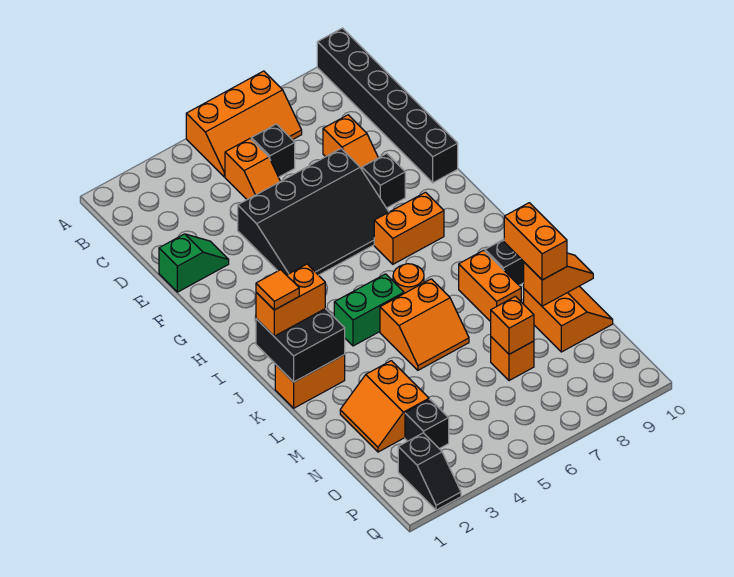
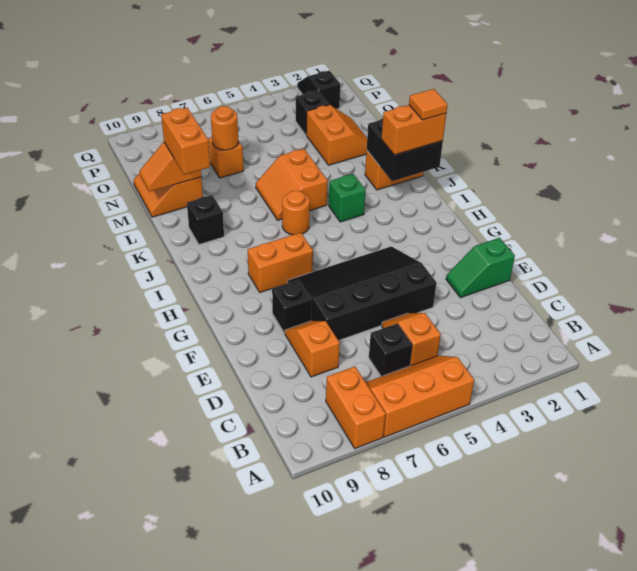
black brick A10:F10 level 1 -> none
green brick J4:J5 level 1 -> green brick J4 level 1
orange slope K5:L6 level 1 top K -> orange slope K5:L6 level 1 top 5
orange brick K8:L8 level 1 -> orange brick A8:B8 level 1
orange brick N7 level 2 -> orange round brick N7 level 2

